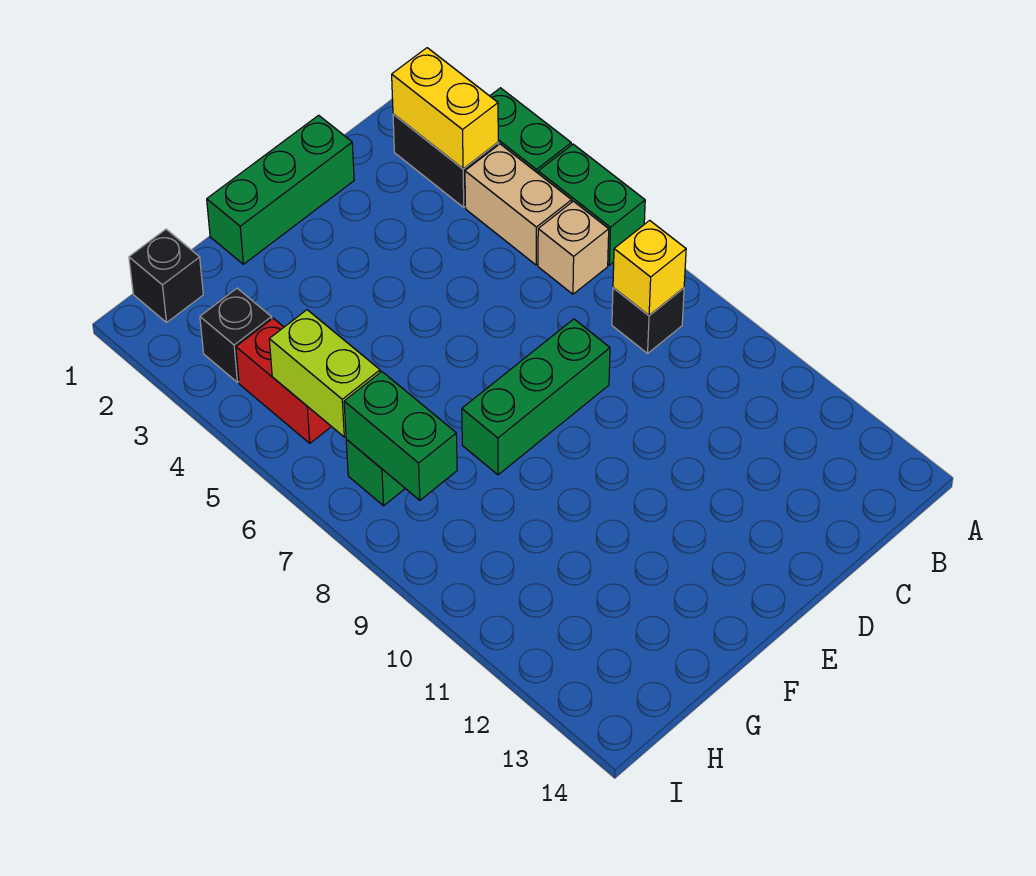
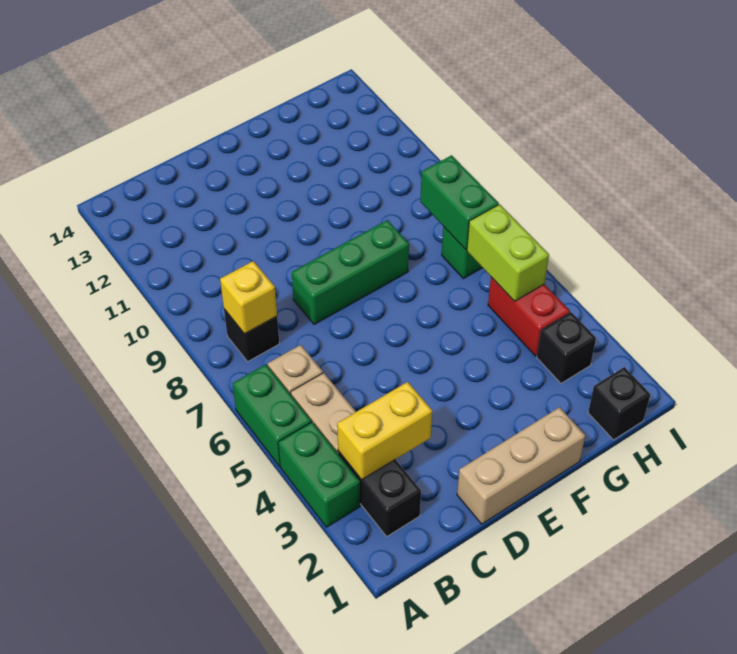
yellow brick B2:B3 level 2 -> yellow brick B3:C3 level 2
green brick D1:F1 level 1 -> tan brick D1:F1 level 1

